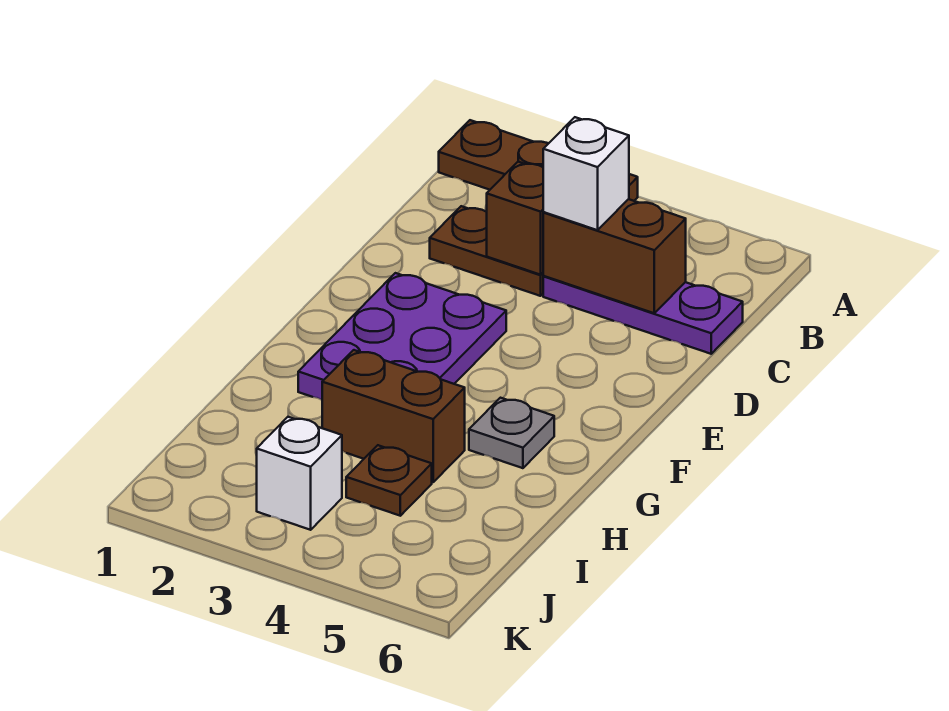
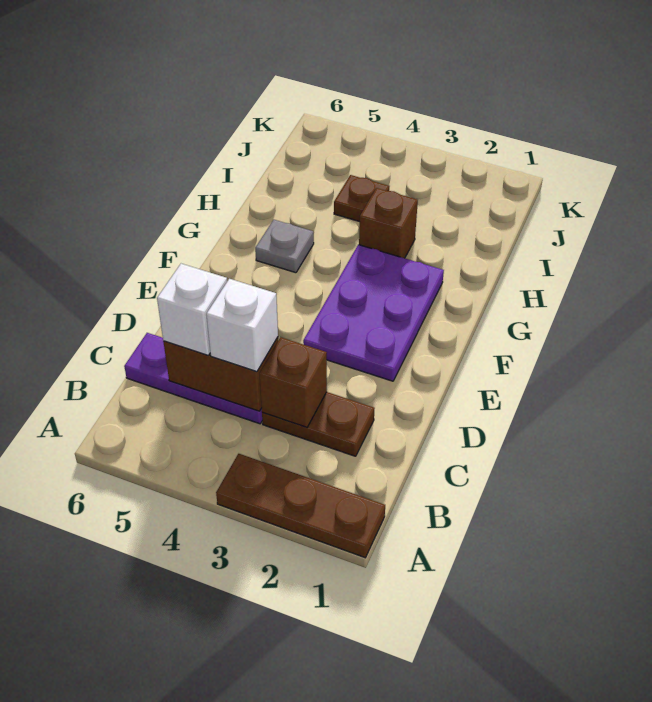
brown brick H3:H4 level 1 -> brown brick H3 level 1
white brick J3 level 1 -> white brick C5 level 3

